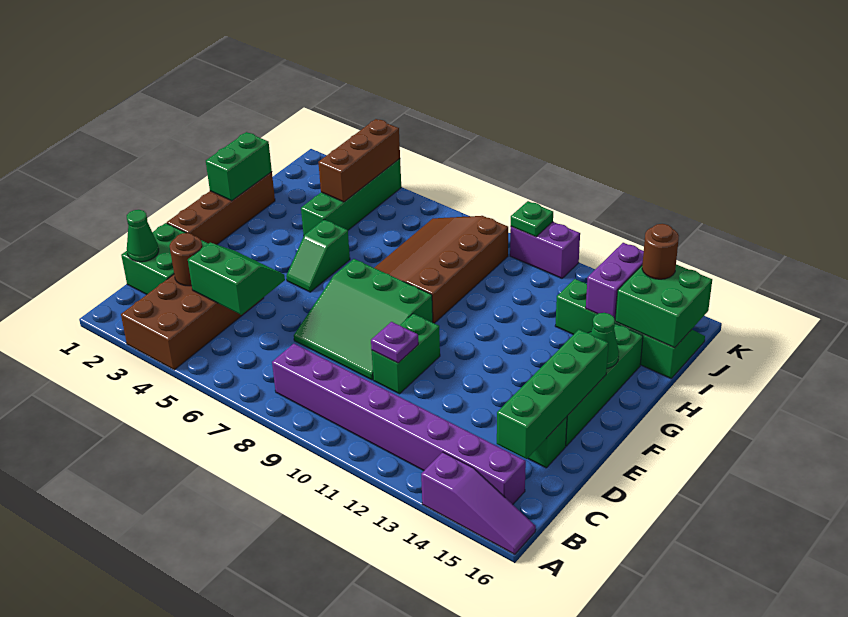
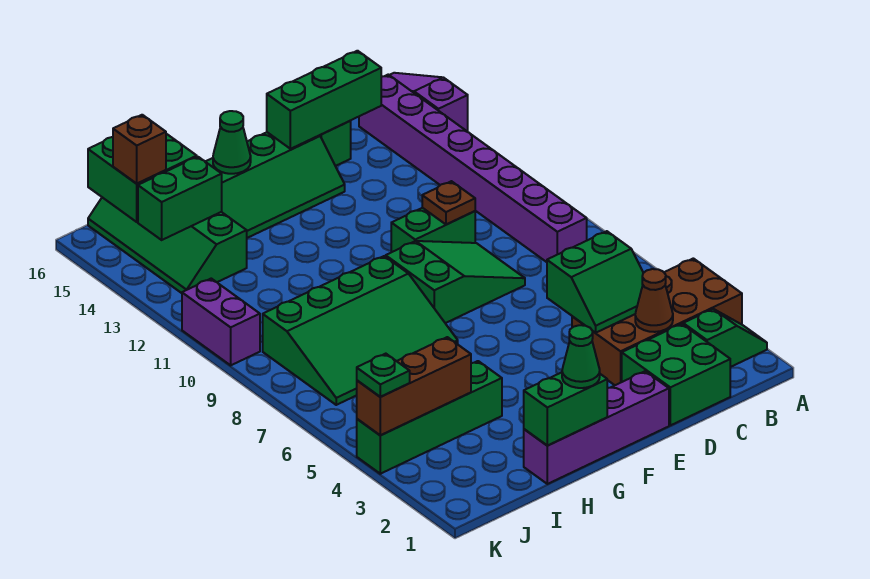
green cone C1 level 2 -> green cone G1 level 3
brown round brick C3 level 2 -> brown cone C3 level 2
green slope C4:D5 level 2 top C -> green slope C4:D5 level 2 top 5
green brick C15:F15 level 2 -> green brick C15:E15 level 2
green slope D7:F9 level 1 top F -> green slope D8:F9 level 1 top F
purple plate D10 level 2 -> brown plate D10 level 2
brown brick E1:H1 level 1 -> purple brick E1:H1 level 1
green slope F5:G5 level 1 top G -> green slope A2:B2 level 1 top B
brown slope G7:J9 level 1 top 9 -> green slope G7:J9 level 1 top 9
purple brick I14:J14 level 2 -> green brick I14:J14 level 2
brown round brick J15 level 3 -> brown brick J15 level 3
green plate K10 level 2 -> green plate K4 level 3

